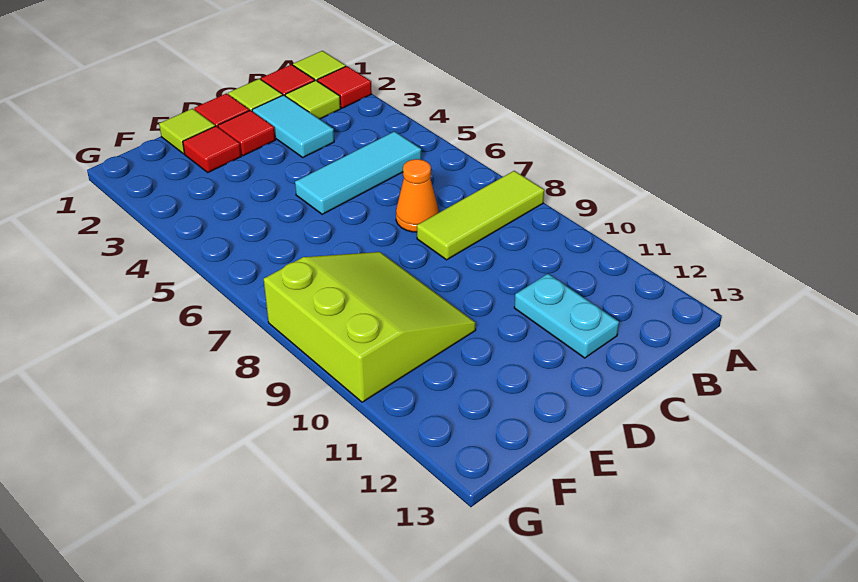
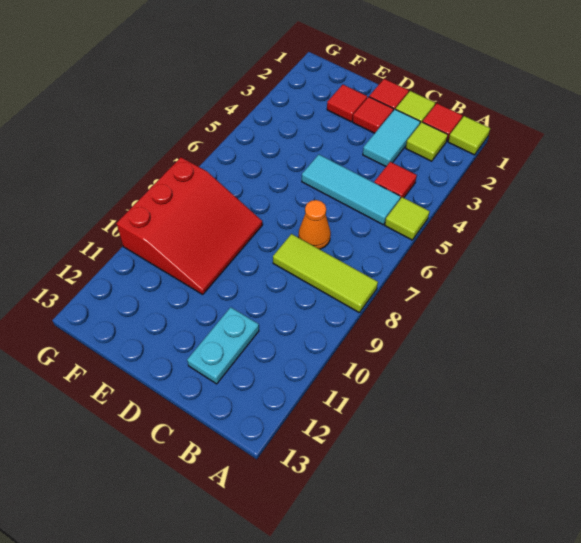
red tile A2 level 1 -> red tile B4 level 1
lime tile E1 level 1 -> lime tile A5 level 1
lime slope E8:G10 level 1 top G -> red slope E8:G10 level 1 top G

